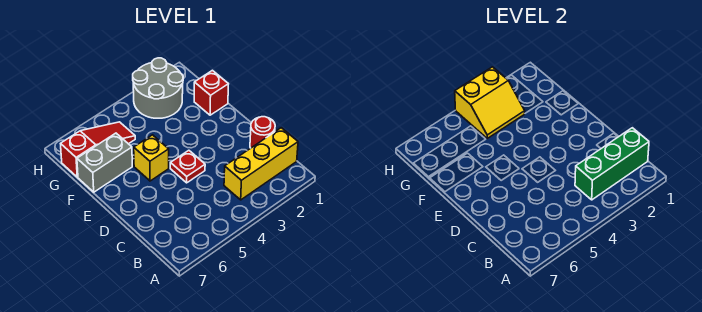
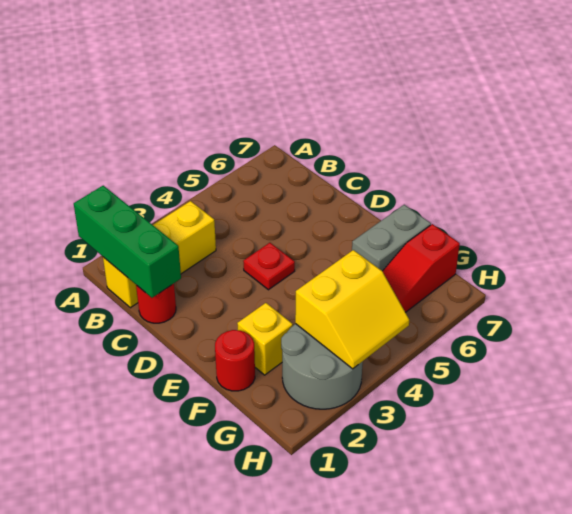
green brick B1:B3 level 2 -> green brick A1:C1 level 2
yellow brick E5 level 1 -> yellow brick F2 level 1
red brick F1 level 1 -> red round brick F1 level 1
yellow slope G3:H4 level 2 top H -> yellow slope G3:H4 level 2 top G

